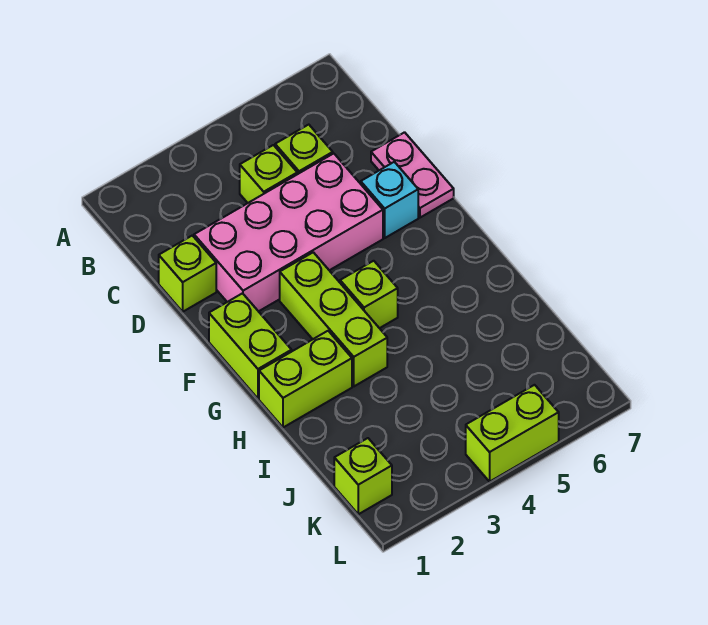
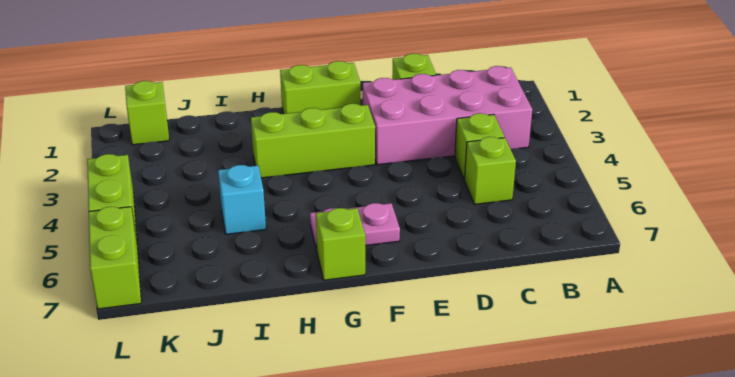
pink brick D2:E5 level 1 -> pink brick B2:E3 level 1
pink plate D7:E7 level 1 -> pink plate F6:G6 level 1
cyan brick E6 level 1 -> cyan brick I5 level 1
lime brick G4 level 1 -> lime brick G7 level 1
lime brick H1:H2 level 1 -> lime brick L6:L7 level 1

